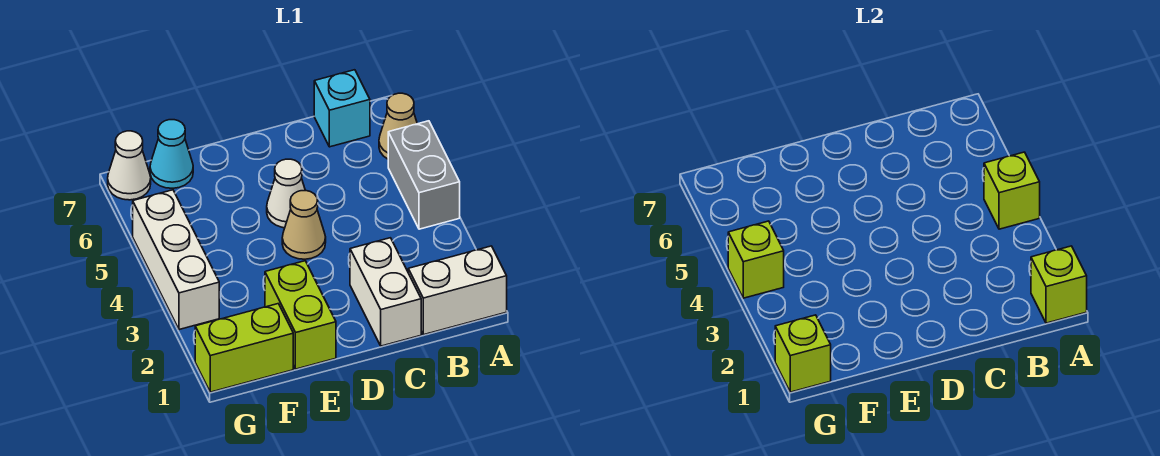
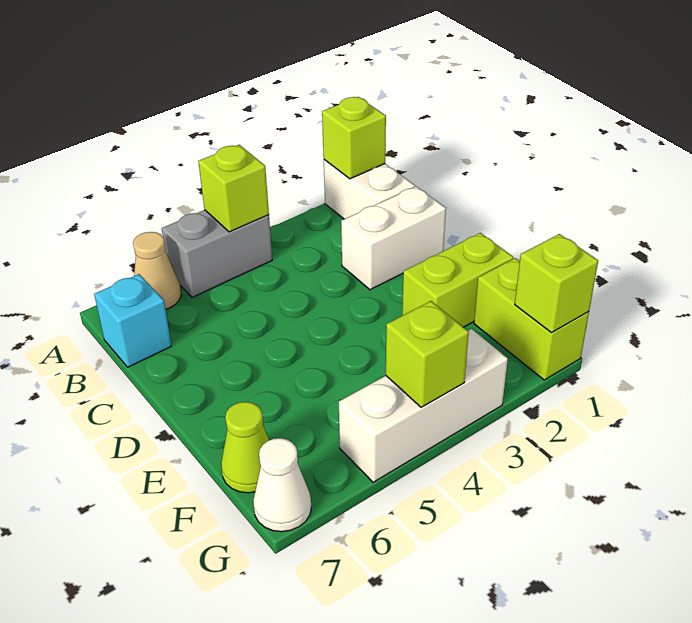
tan cone D4 level 1 -> none
white cone D5 level 1 -> none
cyan cone F7 level 1 -> lime cone F7 level 1

